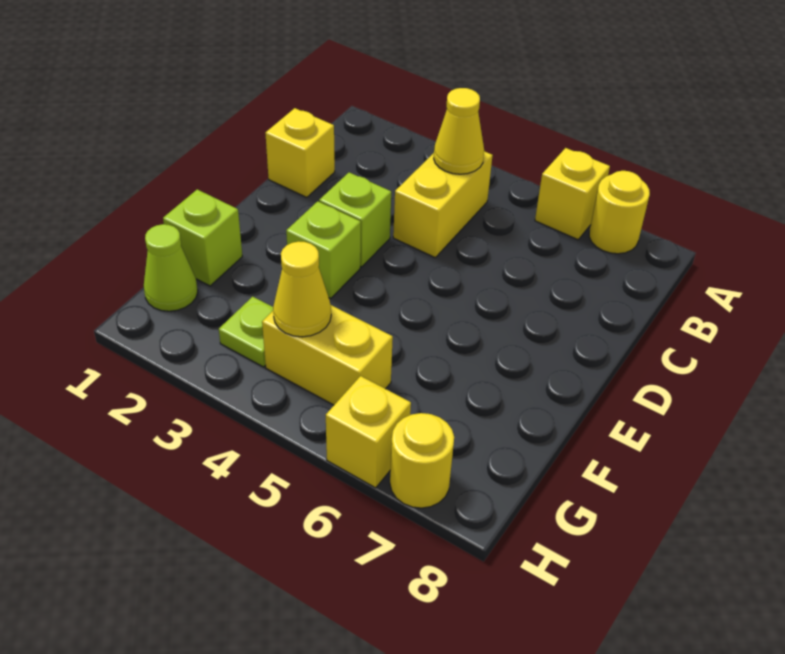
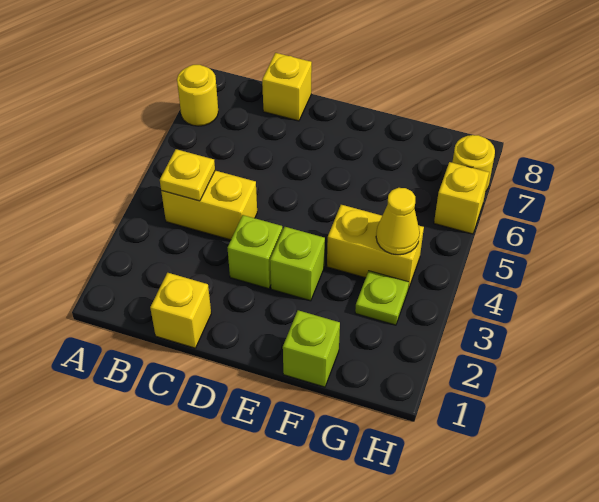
yellow brick A6 level 1 -> yellow brick C8 level 1
yellow cone B4 level 2 -> yellow plate B4 level 2
lime cone G1 level 1 -> none
yellow brick G4:G5 level 1 -> yellow brick F4:G4 level 1

